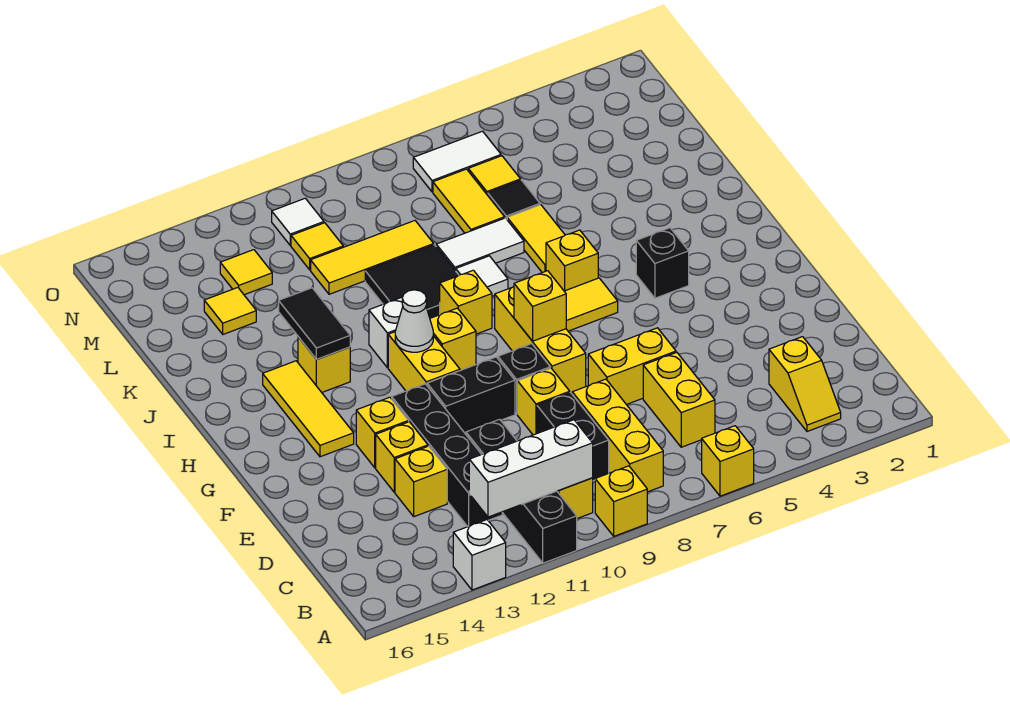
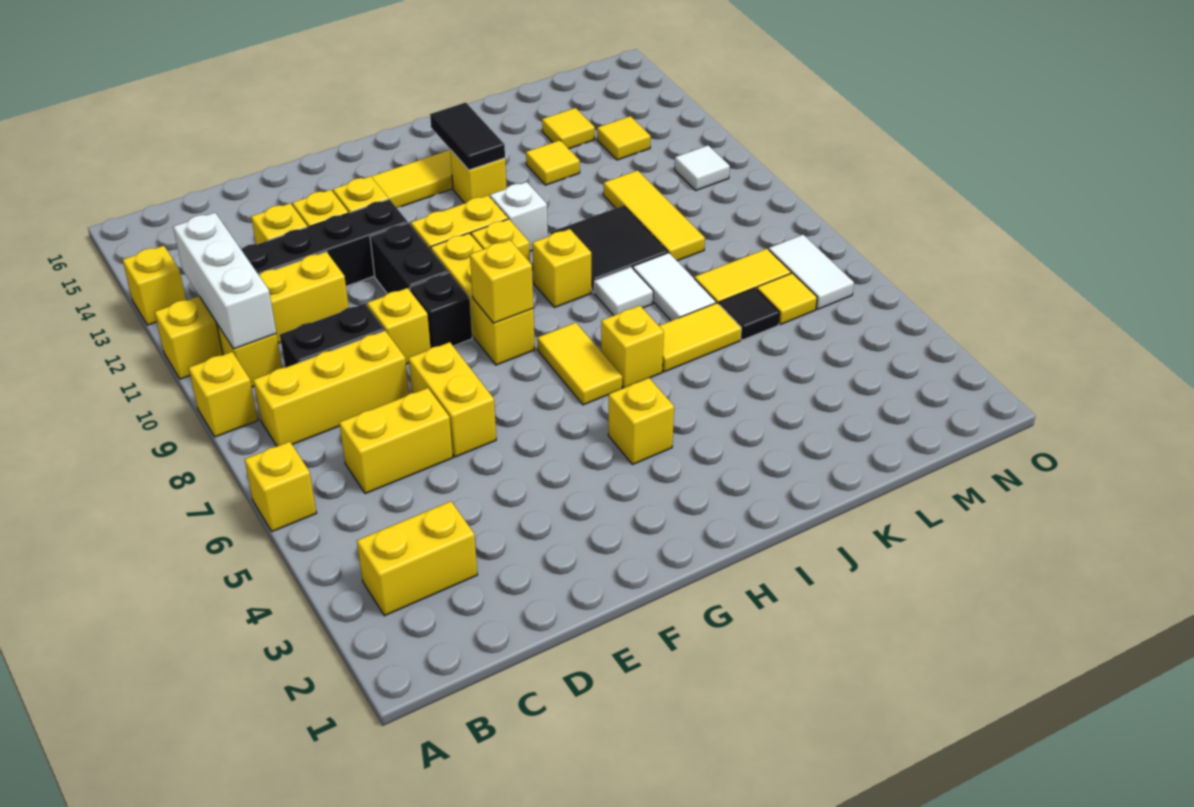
black brick A11:D11 level 1 -> yellow brick A11:D11 level 1
white brick A13 level 1 -> yellow brick A13 level 1
yellow slope B3:C3 level 1 top C -> yellow brick B3:C3 level 1
yellow brick F8:H8 level 1 -> yellow brick G8:G10 level 1
black brick H4 level 1 -> yellow brick H4 level 1
white cone H11 level 2 -> none
black tile I13:J13 level 2 -> black tile I13:I14 level 2
yellow tile M11 level 1 -> yellow tile K13 level 1

